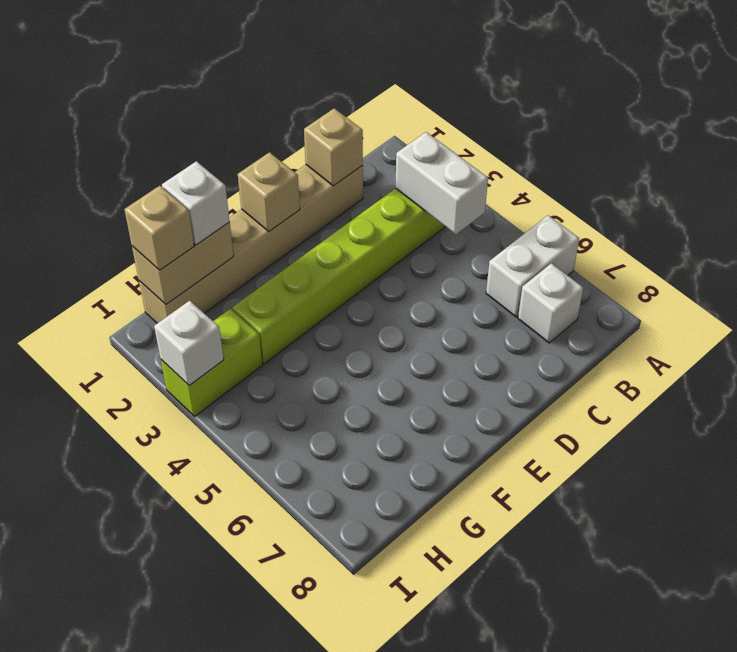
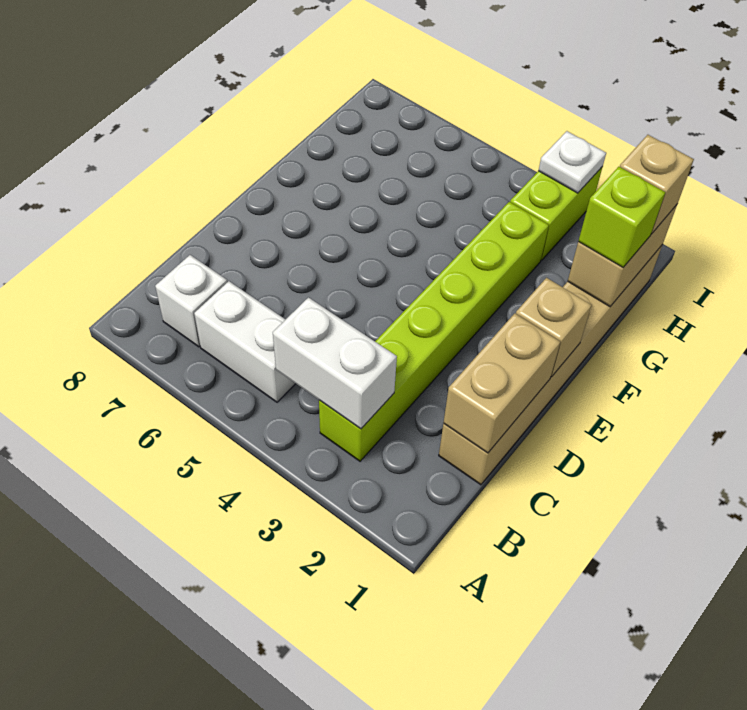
white brick A6:B6 level 1 -> white brick B5:B6 level 1
tan brick C1 level 2 -> tan brick C1:D1 level 2
white brick G1 level 3 -> lime brick G1 level 3
white brick I3 level 2 -> white plate I3 level 2

